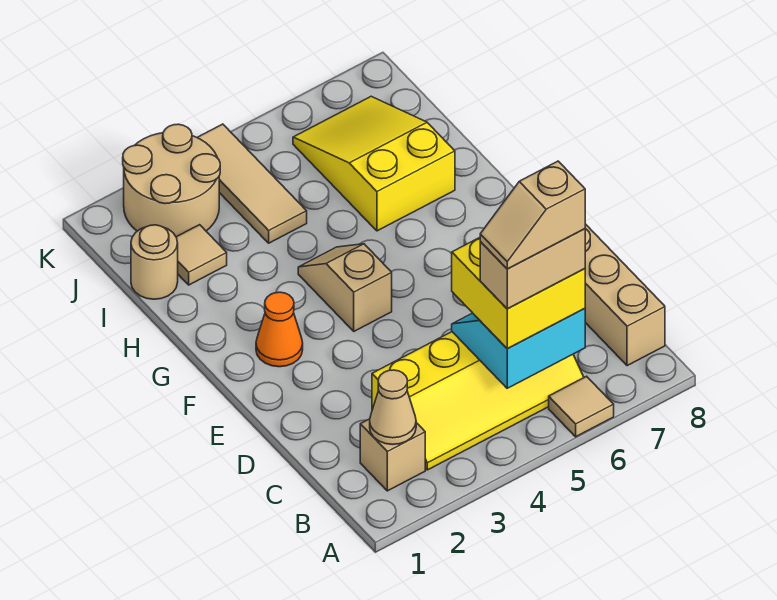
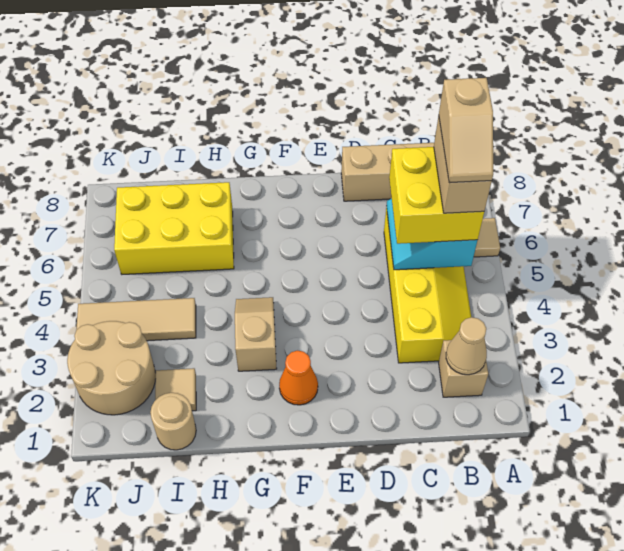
tan slope F4:G4 level 1 top F -> tan slope G3:G4 level 1 top 3
yellow slope H6:J7 level 1 top H -> yellow brick H6:J7 level 1

